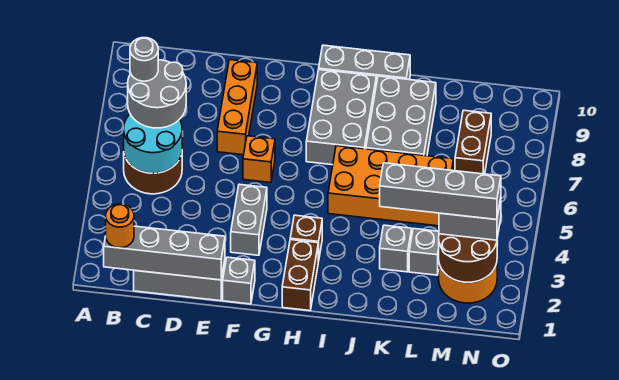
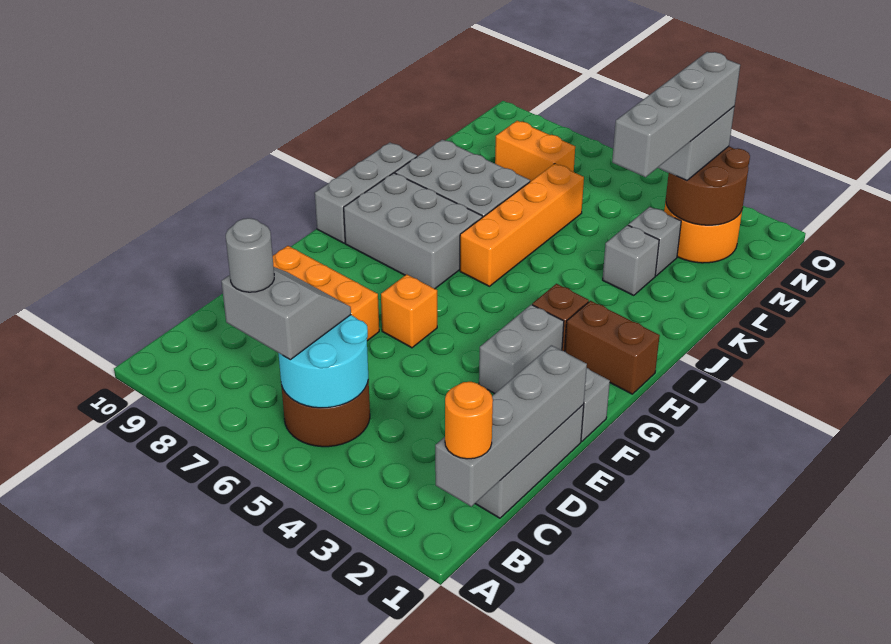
grey round brick B6:C7 level 3 -> grey slope B6:C7 level 3 top B
grey brick F3:F4 level 1 -> grey brick F3:G3 level 1
orange brick I5:L6 level 1 -> orange brick I6:L6 level 1
brown brick M7:M8 level 1 -> orange brick M7:M8 level 1

